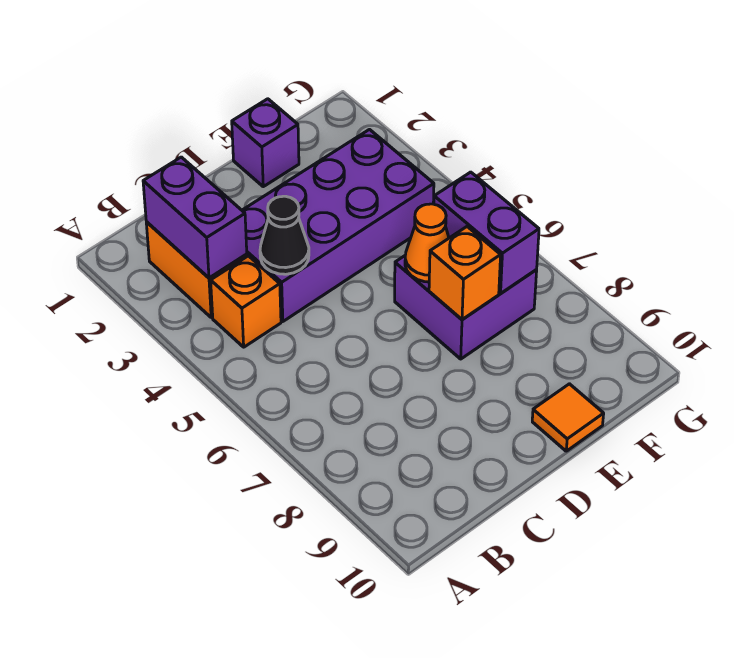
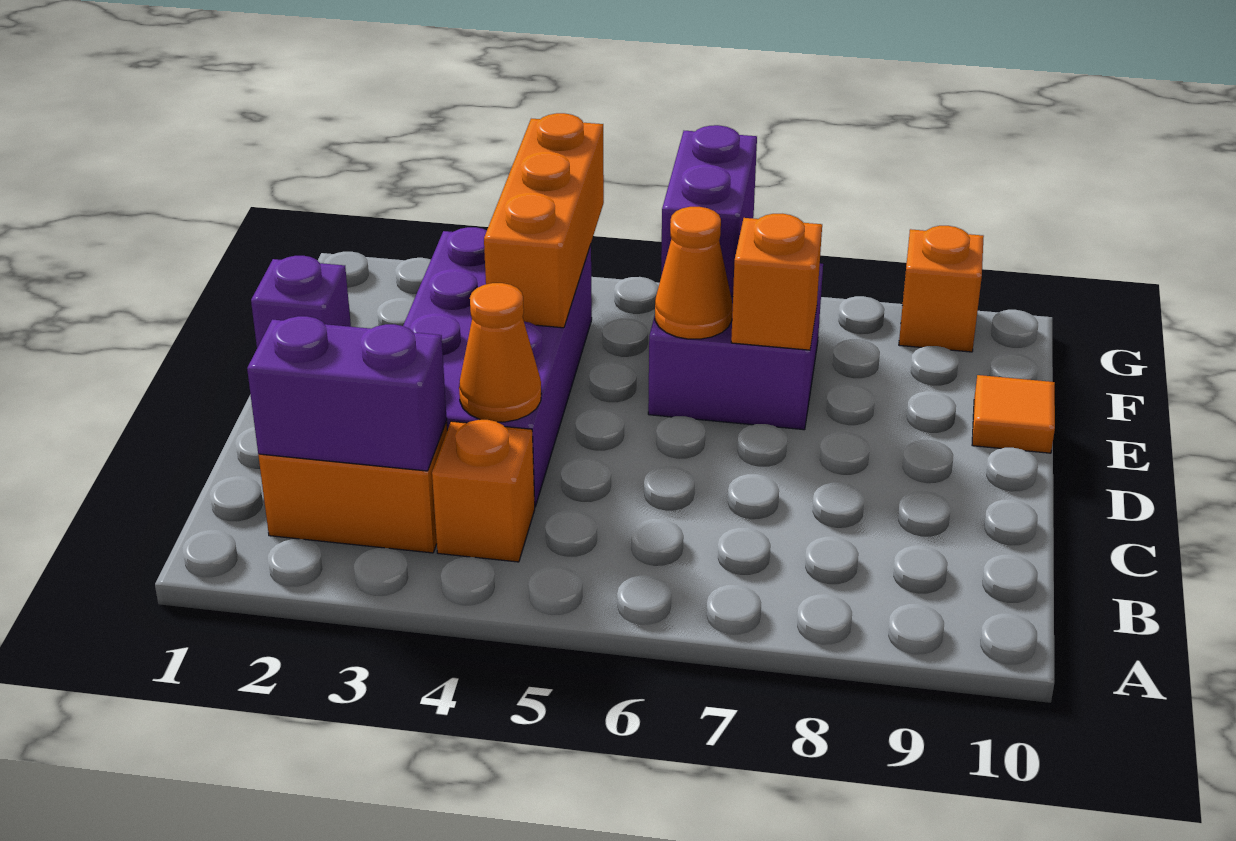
black cone C4 level 2 -> orange cone C4 level 2
none -> orange brick E4:G4 level 2
purple brick F6:F7 level 2 -> purple brick F6:G6 level 2
none -> orange brick G9 level 1

